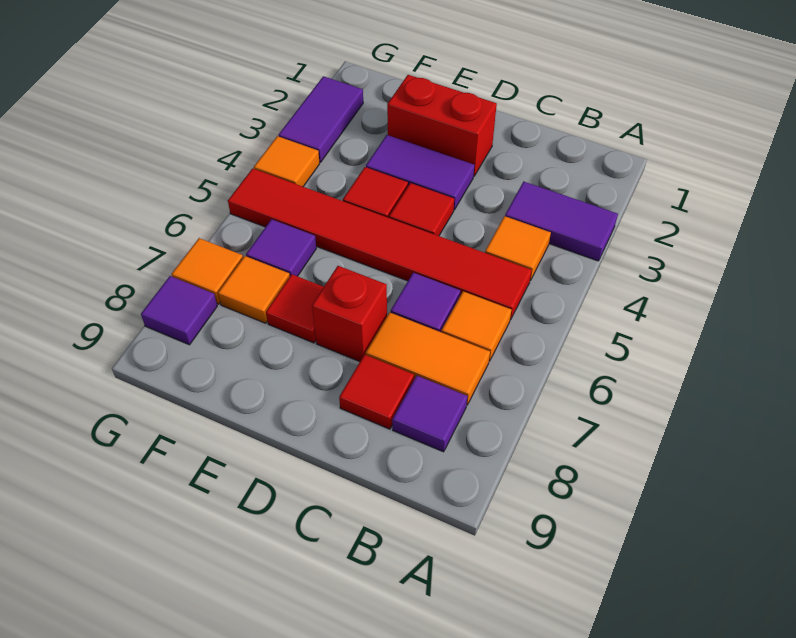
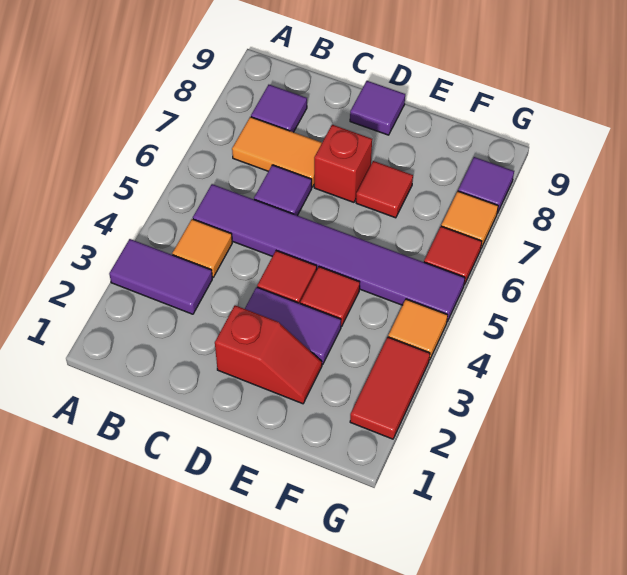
red tile B5:G5 level 1 -> purple tile B5:G5 level 1
orange tile B6 level 1 -> none
red tile C8 level 1 -> red tile G6 level 1
red brick D2:E2 level 1 -> red slope D2:E2 level 1 top D
purple tile F6 level 1 -> purple tile D9 level 1
orange tile F7 level 1 -> none
purple tile G2:G3 level 1 -> red tile G2:G3 level 1

